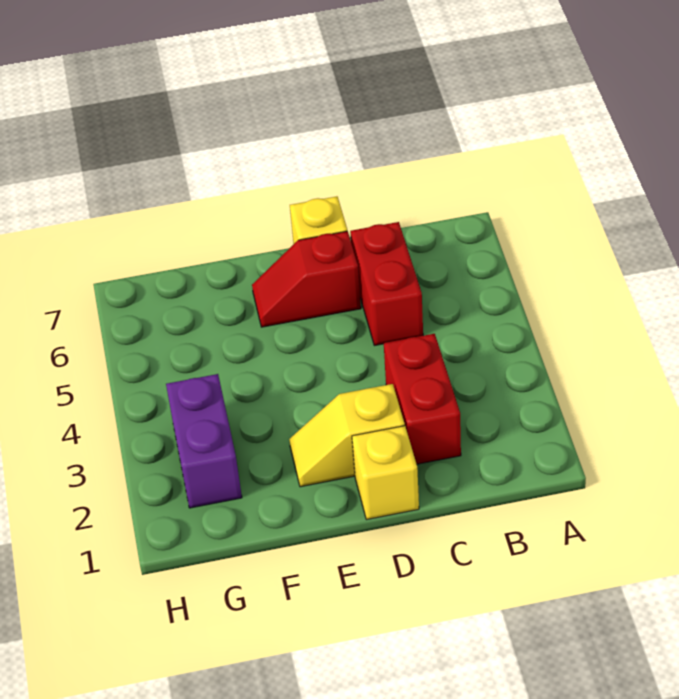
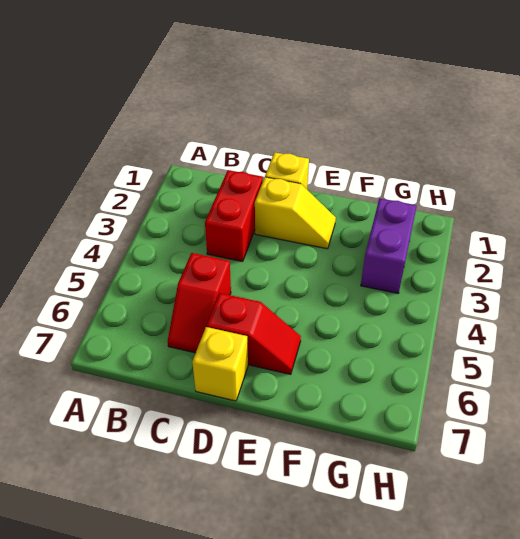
red brick C5:C6 level 1 -> red slope C5:C6 level 1 top 5

